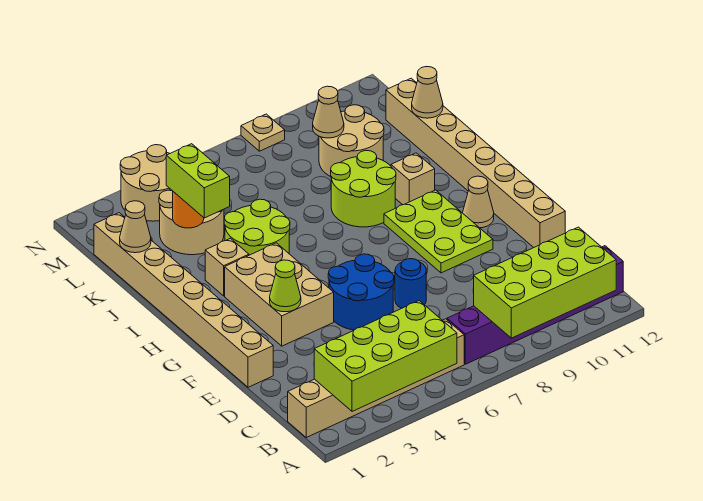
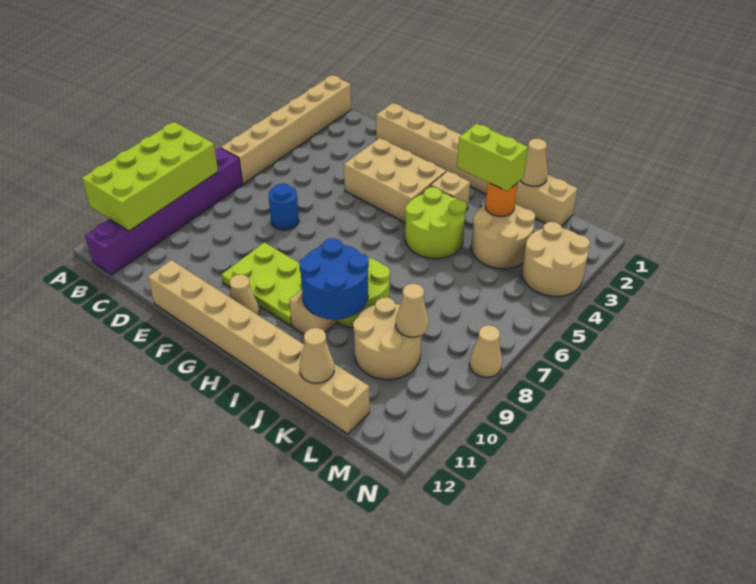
lime brick A2:B5 level 2 -> none
blue round brick E5:F6 level 1 -> blue round brick I9:J10 level 2
lime cone F3 level 2 -> none
tan plate N8 level 1 -> tan cone N8 level 1

